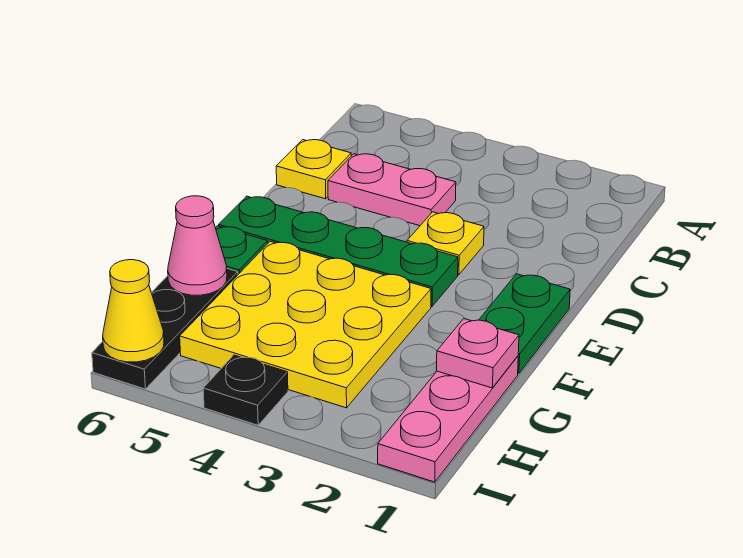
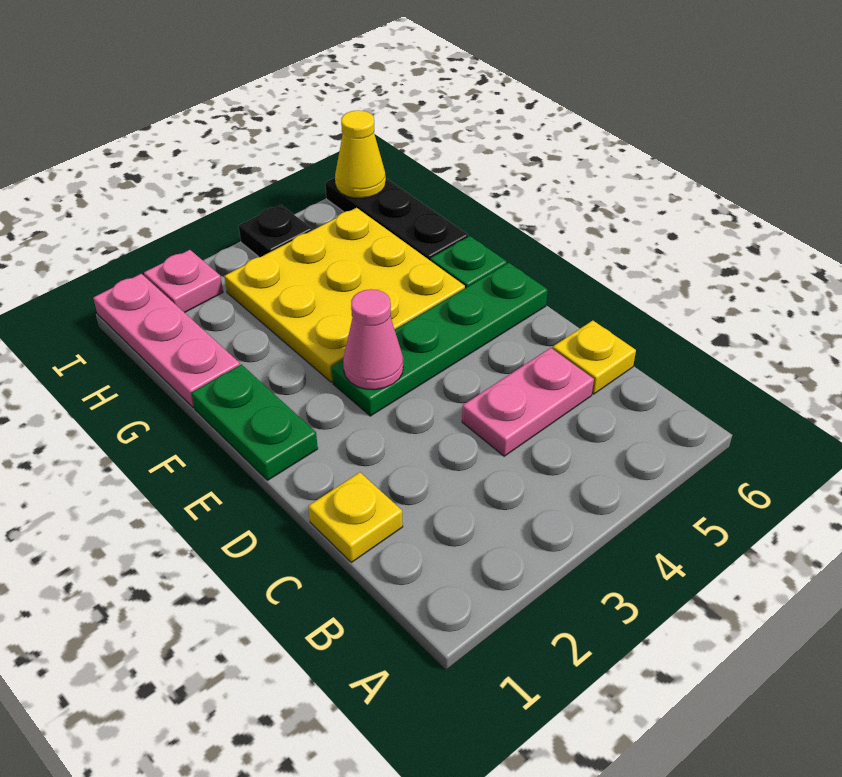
yellow plate D3 level 1 -> yellow plate C1 level 1
pink plate G1 level 2 -> pink plate I2 level 1
pink cone G6 level 2 -> pink cone E3 level 2

